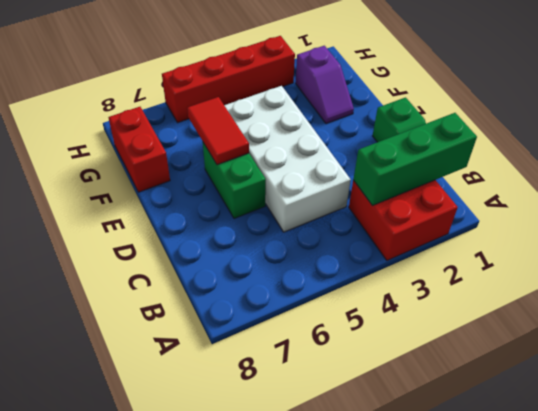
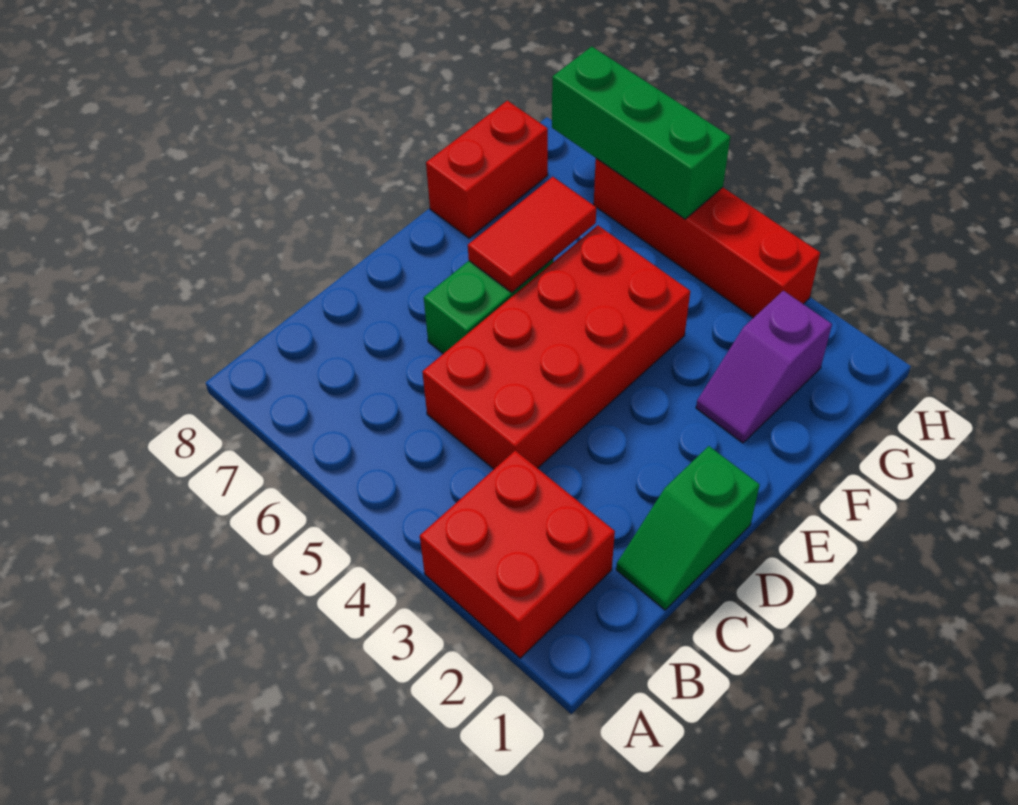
green brick B1:B3 level 2 -> green brick H5:H7 level 2
white brick C4:F5 level 1 -> red brick C4:F5 level 1

